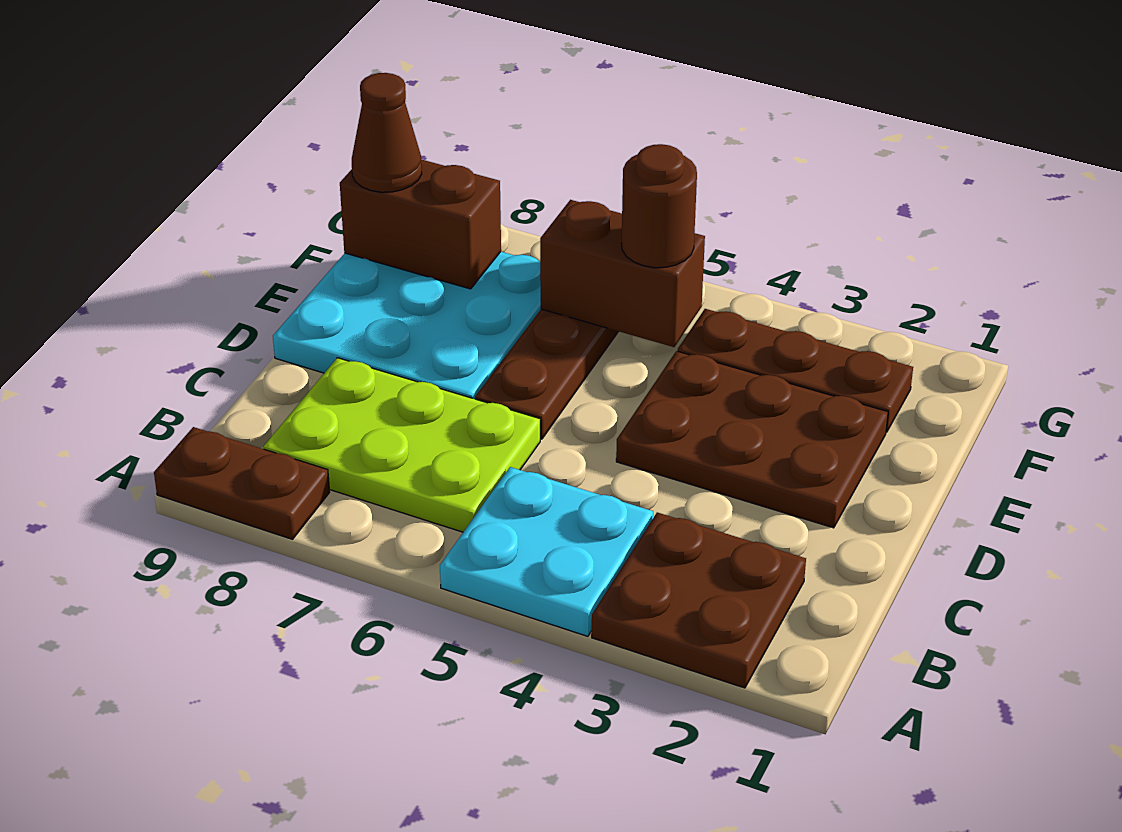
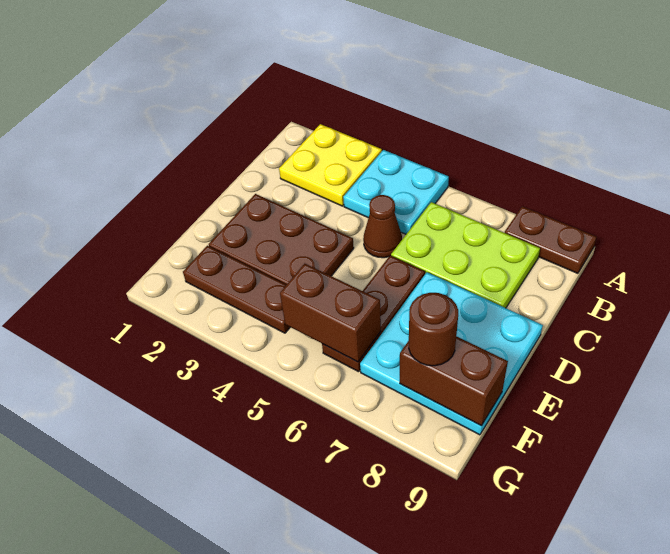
brown plate A2:B3 level 1 -> yellow plate A2:B3 level 1
brown round brick F5 level 3 -> brown round brick F8 level 3
brown cone F9 level 3 -> brown cone C5 level 1

